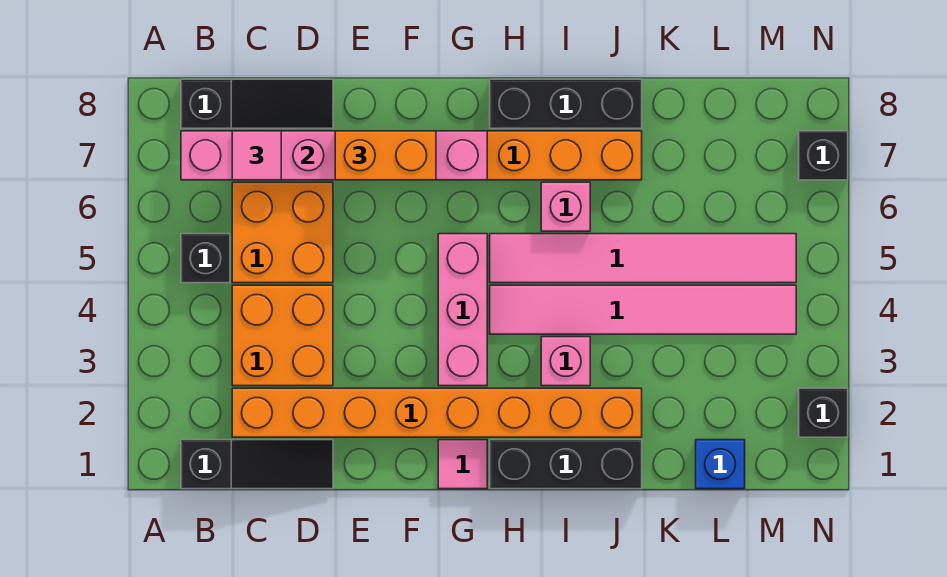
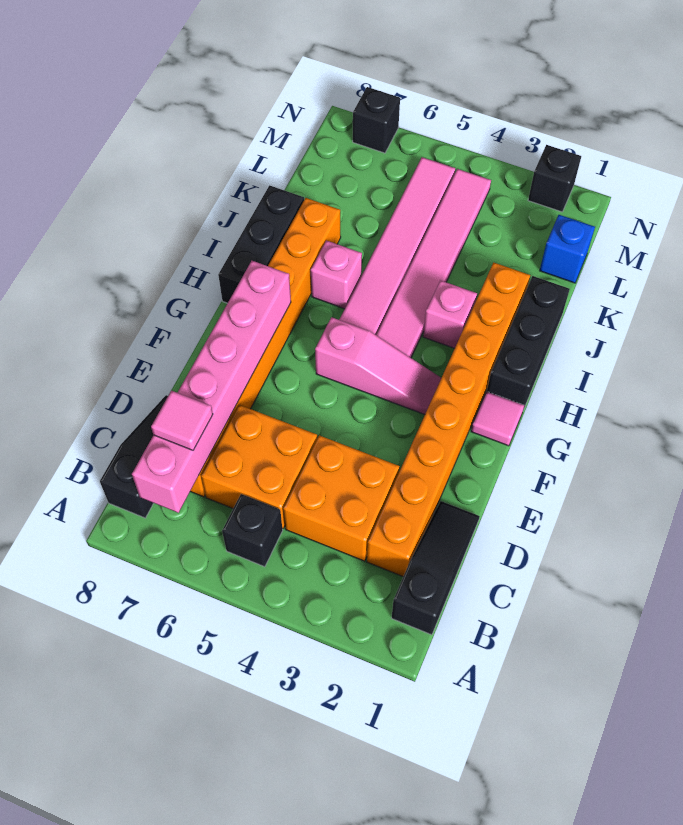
orange brick E7:F7 level 3 -> none
pink brick G3:G5 level 1 -> pink slope G3:G5 level 1 top 5

